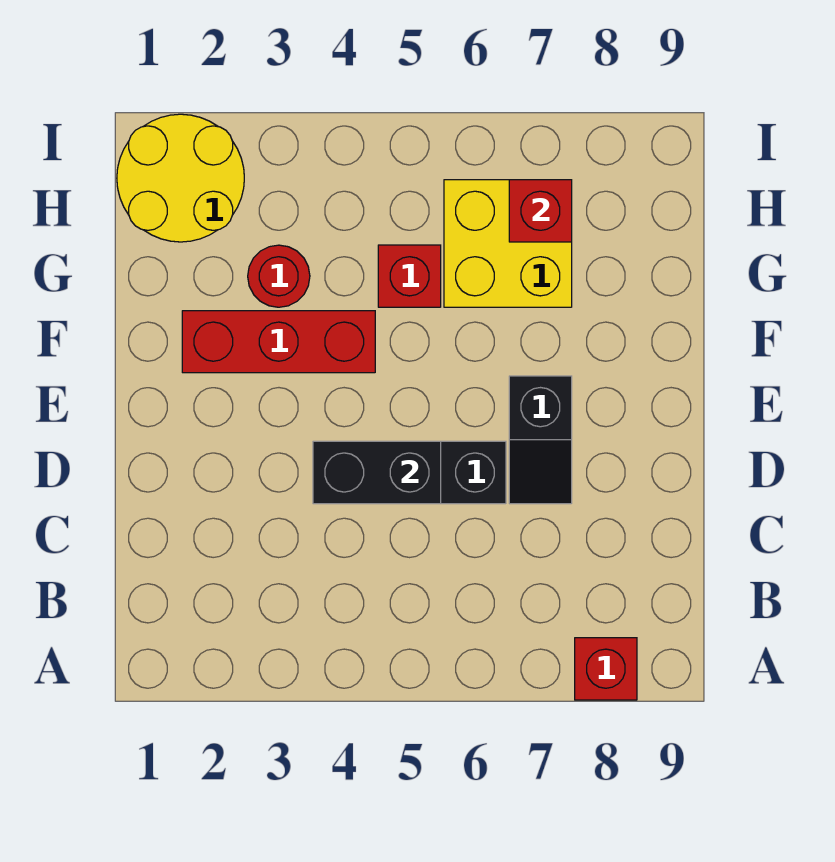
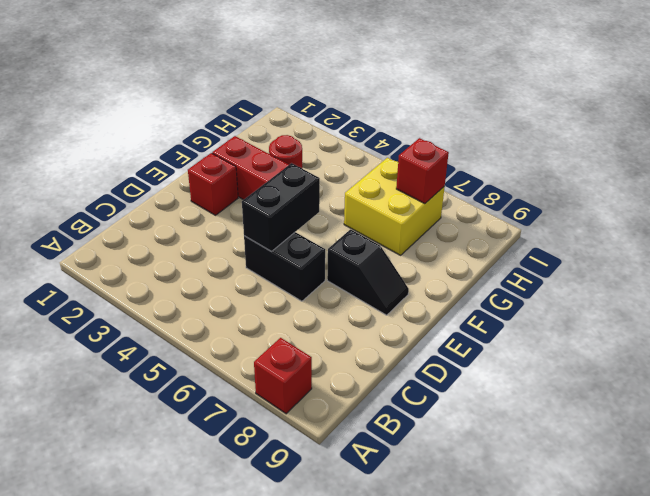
black brick D4:D5 level 2 -> black brick D5:E5 level 2
black slope D7:E7 level 1 top E -> black slope E7:E8 level 1 top 7
red brick G5 level 1 -> red brick E2 level 1
yellow round brick H1:I2 level 1 -> none

